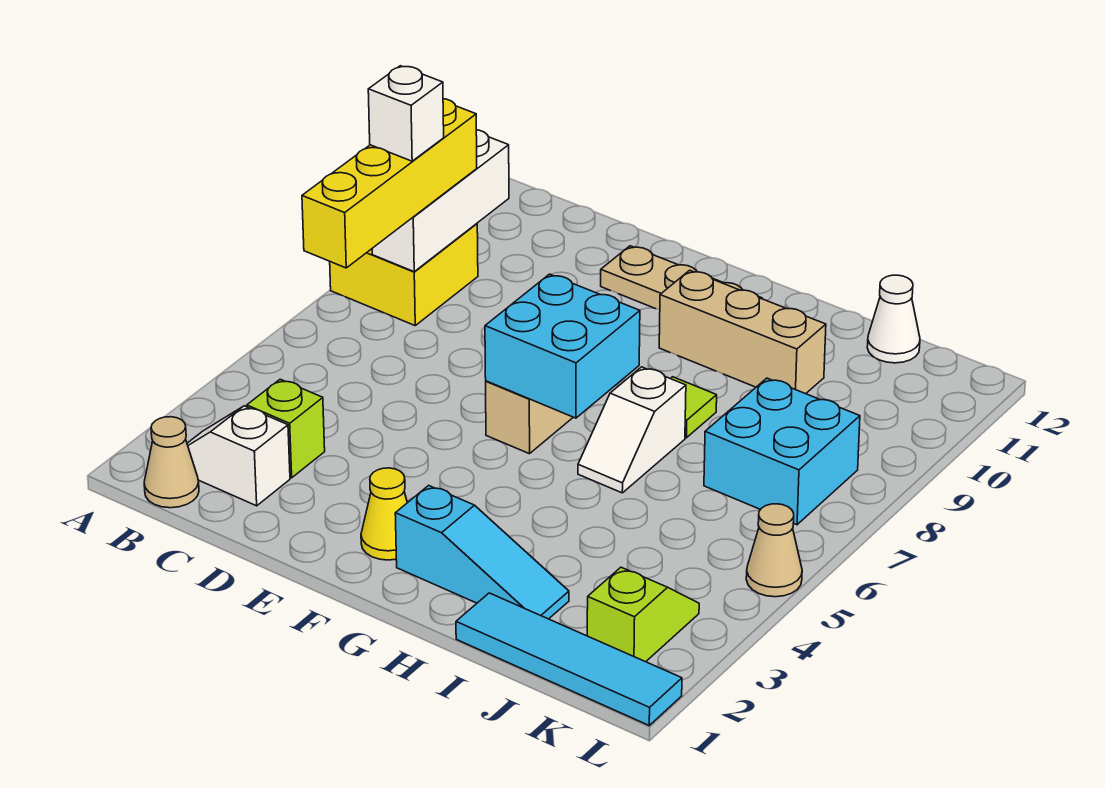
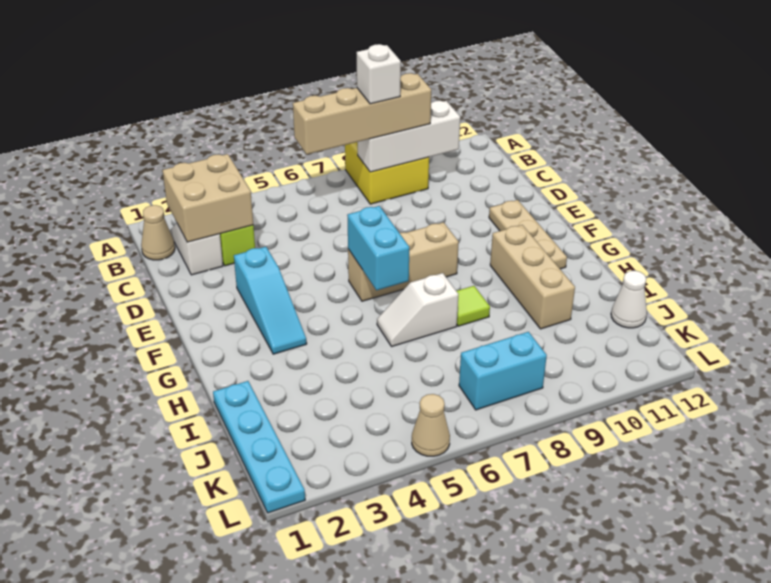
none -> tan brick B2:C3 level 2
yellow brick B6:B9 level 3 -> tan brick B6:B9 level 3
yellow cone F2 level 1 -> none
cyan brick F6:G7 level 2 -> cyan brick F6:G6 level 2
cyan slope G2:I2 level 1 top G -> cyan slope E3:G3 level 1 top E
cyan tile I1:L1 level 1 -> cyan plate I1:L1 level 1
cyan brick J7:K8 level 1 -> cyan brick K7:K8 level 1
lime slope K2:K3 level 1 top 2 -> none

